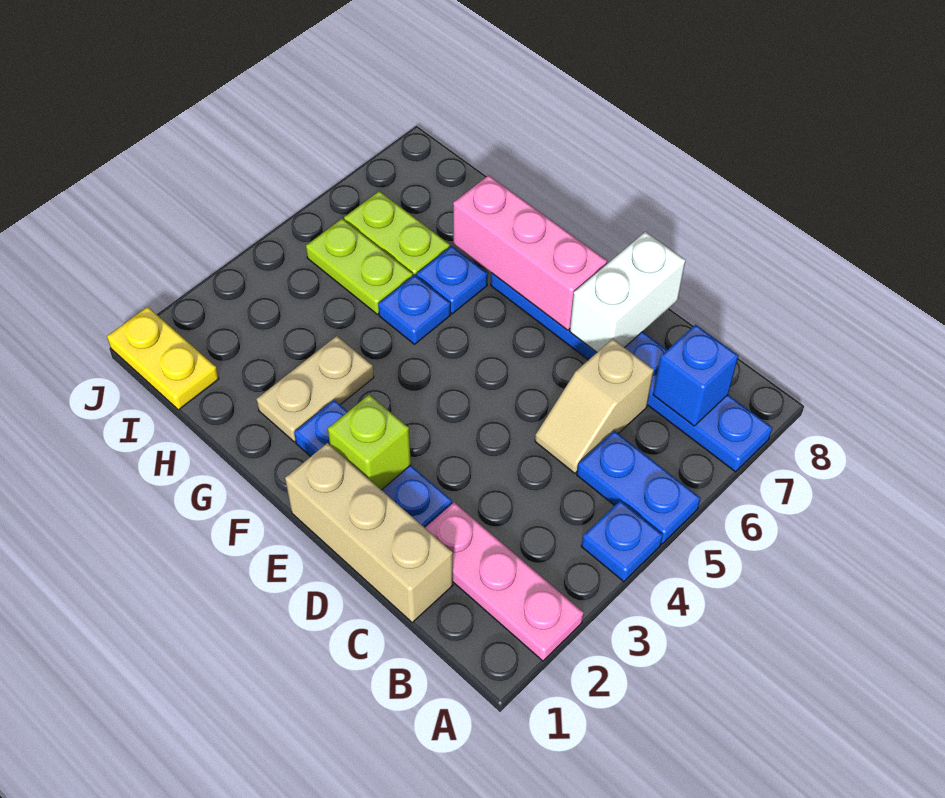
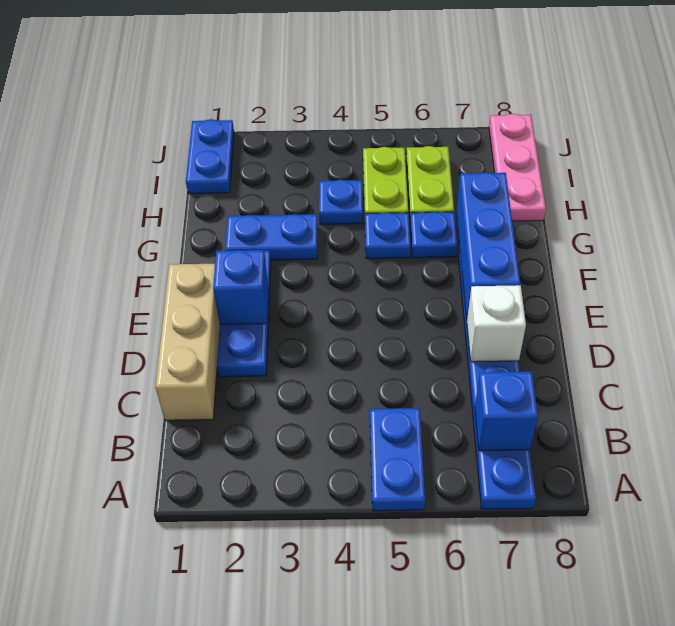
pink plate A2:C2 level 1 -> pink plate H8:J8 level 1
blue plate A4 level 1 -> blue plate H4 level 1
tan slope C5:C6 level 1 top 6 -> none
white brick D7:D8 level 2 -> white brick D7 level 2
lime brick E2 level 2 -> blue brick E2 level 2
pink brick E7:G7 level 2 -> blue brick E7:G7 level 2
tan plate G2:G3 level 1 -> blue plate G2:G3 level 1
yellow plate I1:J1 level 1 -> blue plate I1:J1 level 1

